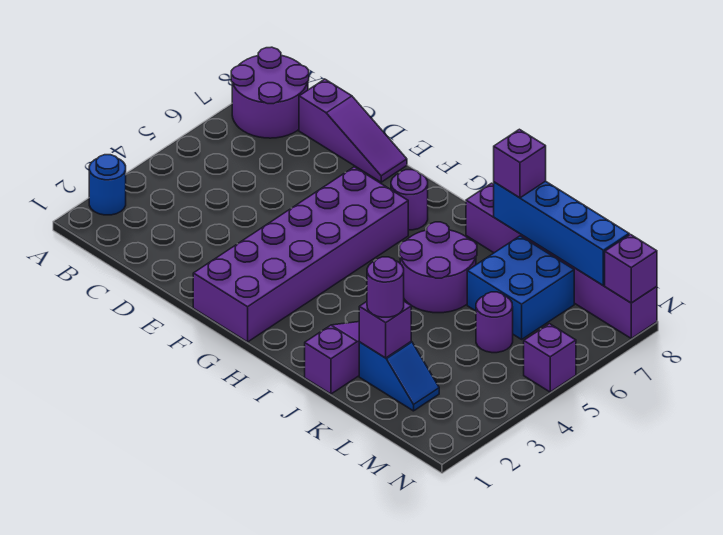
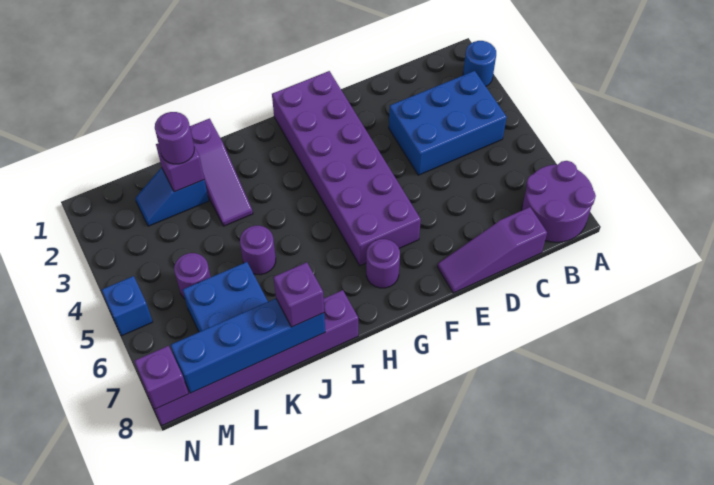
none -> blue brick B3:D4 level 1
purple round brick I5:J6 level 1 -> purple round brick J5 level 1
purple brick N5 level 1 -> blue brick N5 level 1

